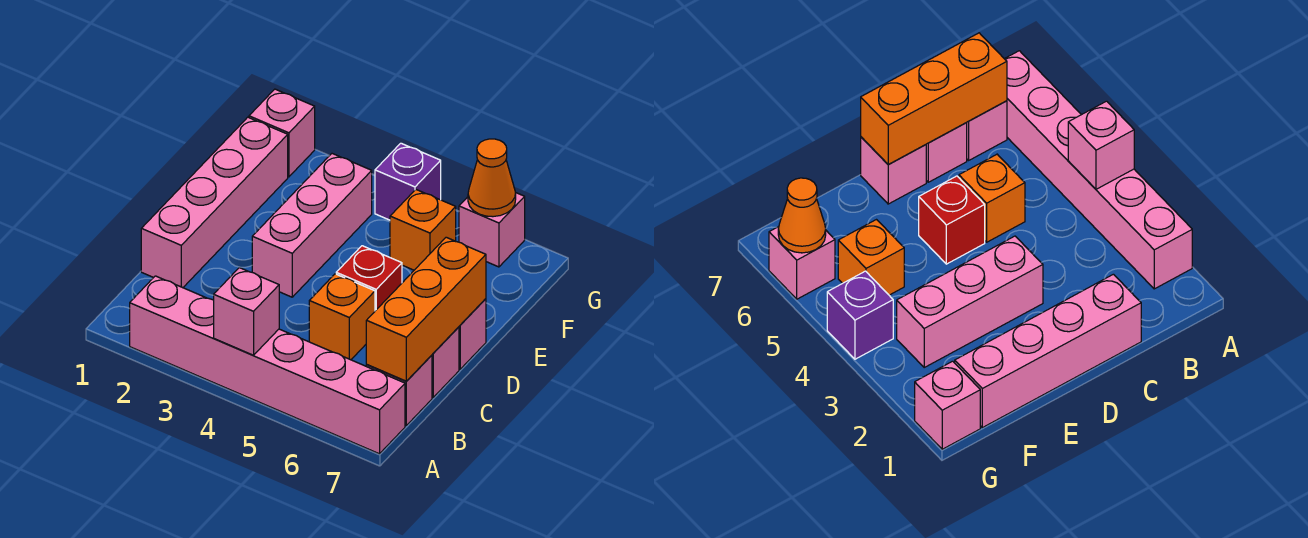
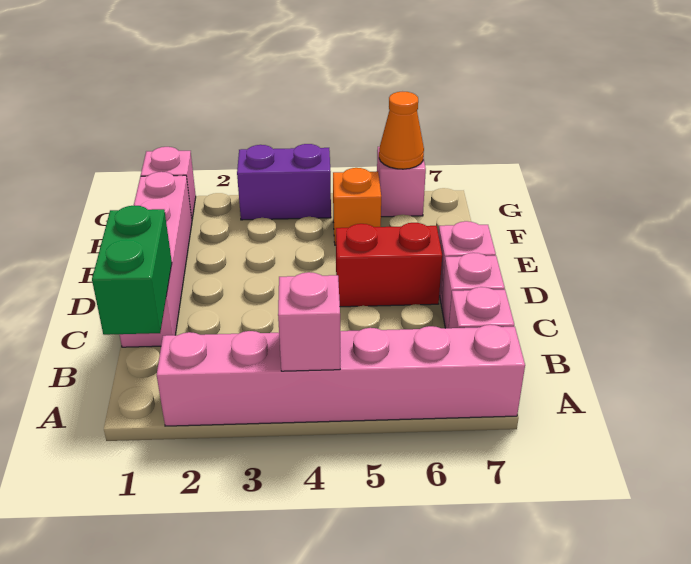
none -> green brick B1:C1 level 2
orange brick B7:D7 level 2 -> none
orange brick C5 level 1 -> none
pink brick D3:F3 level 1 -> none
red brick D5 level 1 -> red brick D5:D6 level 1
purple brick G4 level 1 -> purple brick G3:G4 level 1

